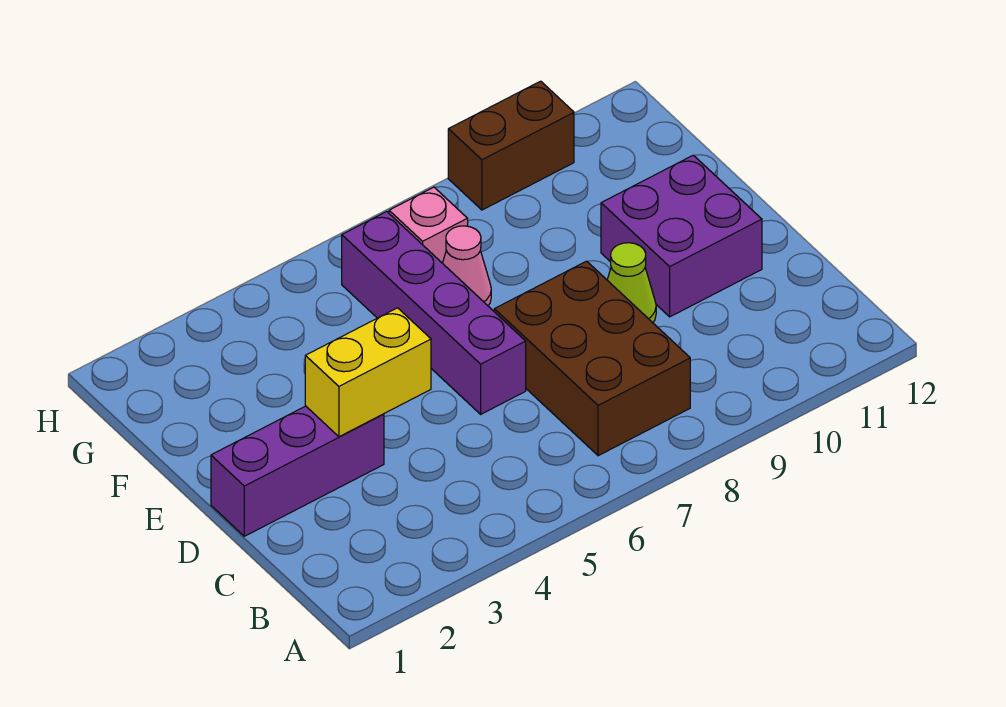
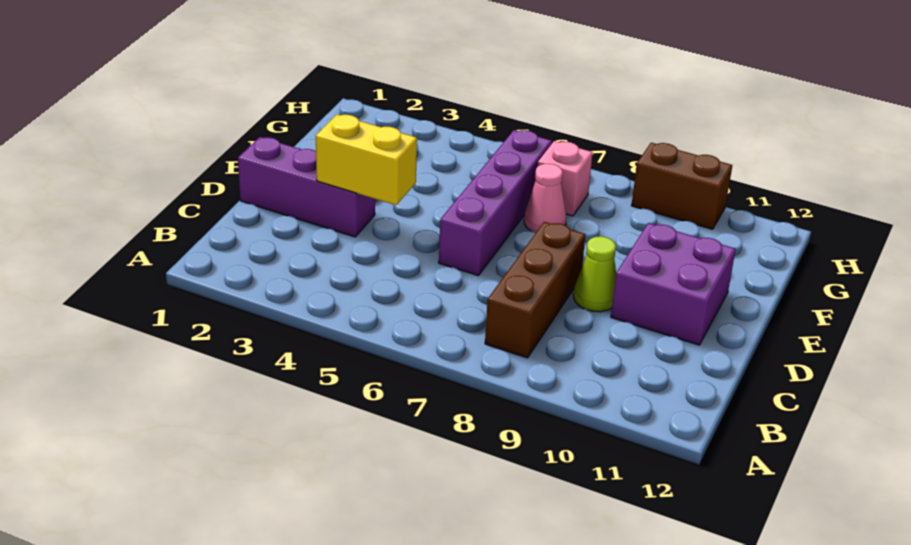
brown brick B7:D8 level 1 -> brown brick B8:D8 level 1

